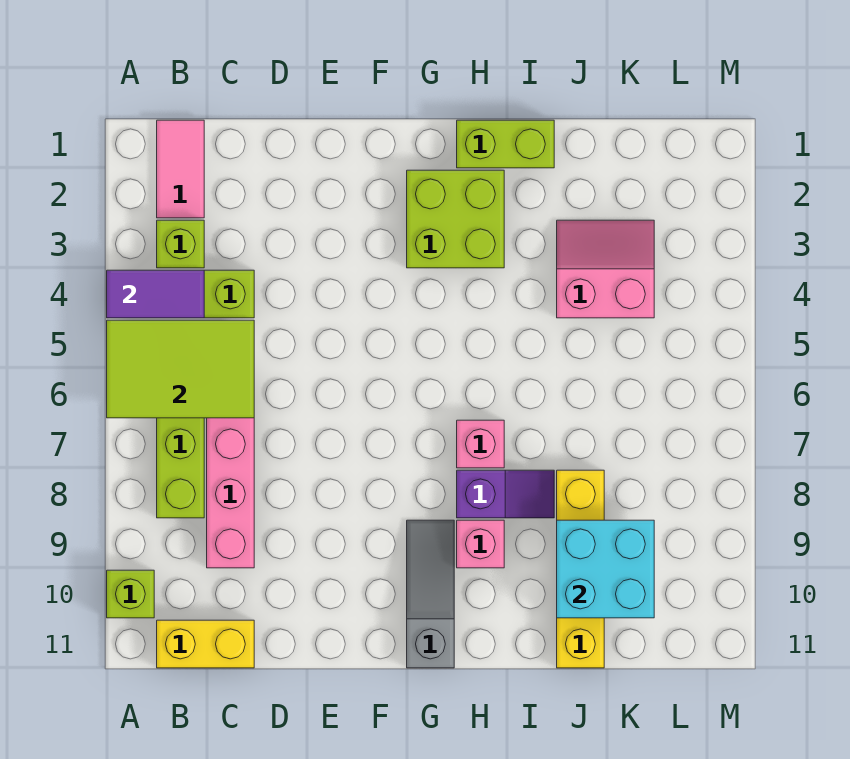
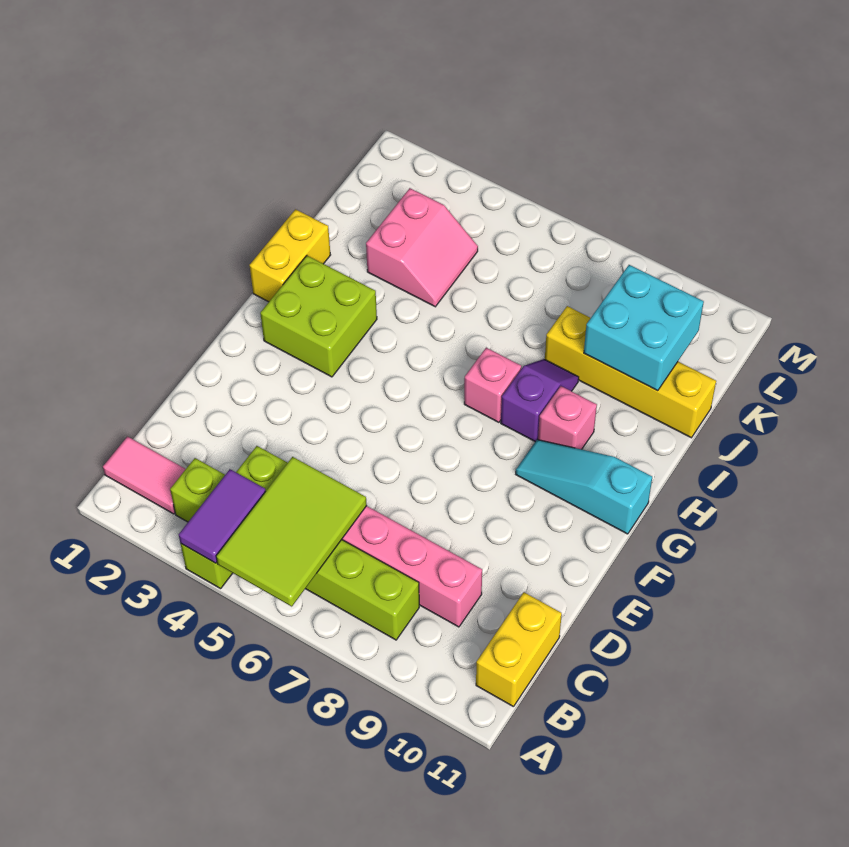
lime brick A10 level 1 -> none
grey slope G9:G11 level 1 top 11 -> cyan slope G9:G11 level 1 top 11
lime brick H1:I1 level 1 -> yellow brick H1:I1 level 1
pink slope J3:K4 level 1 top 4 -> pink slope J3:K4 level 1 top 3

